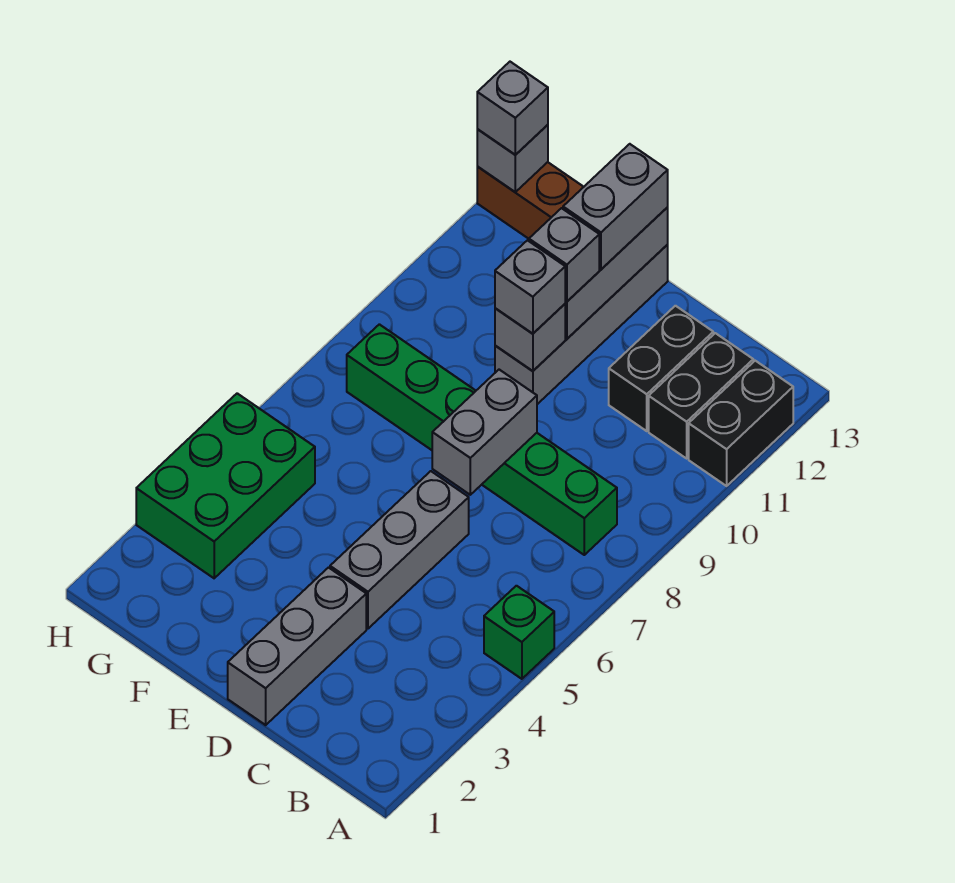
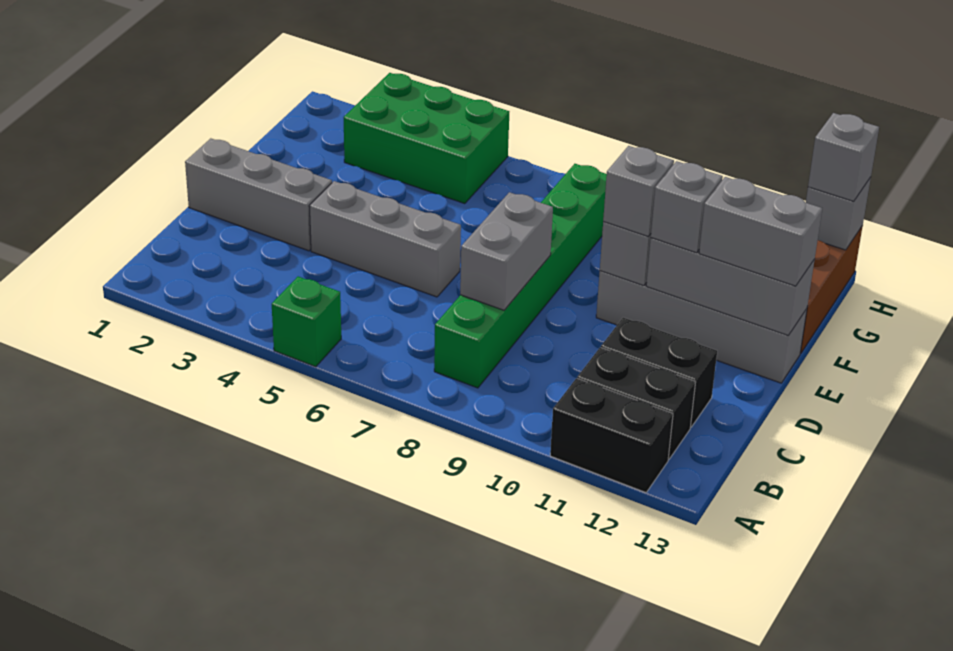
grey brick D7:D8 level 2 -> grey brick C8:D8 level 2

